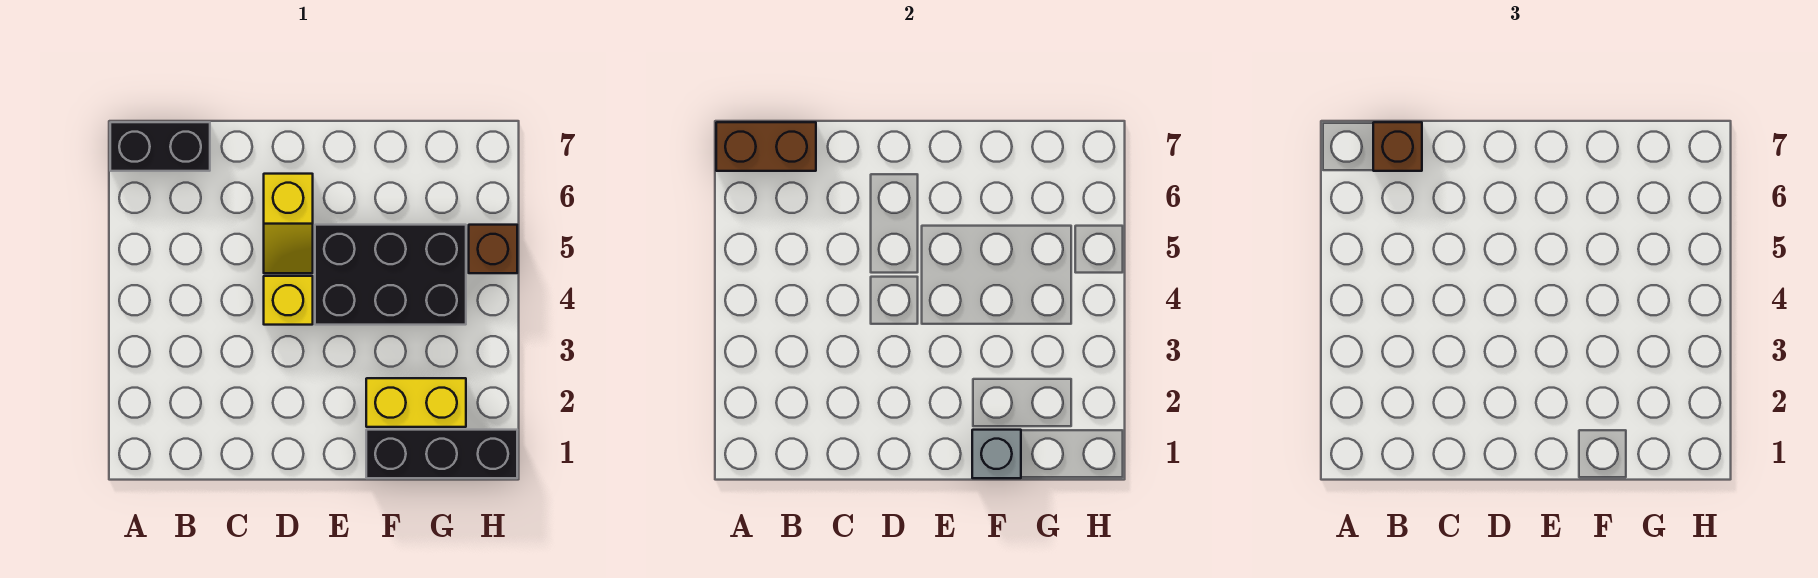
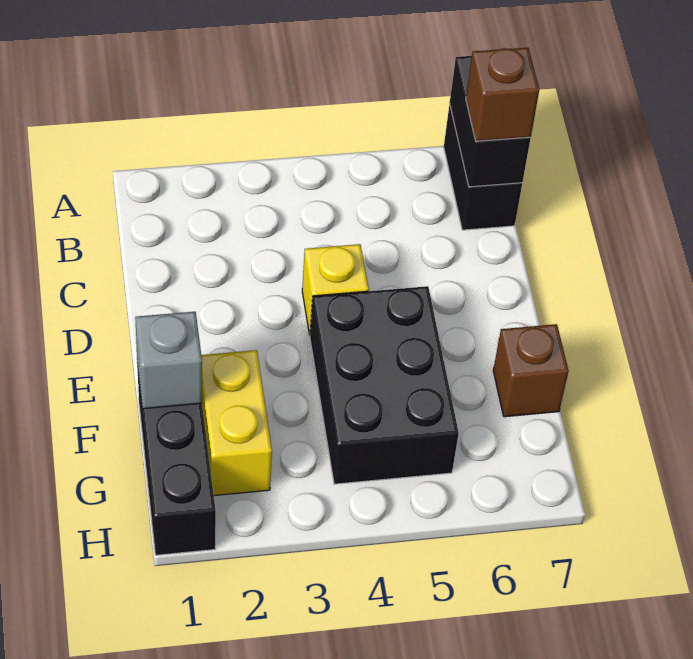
brown brick A7:B7 level 2 -> black brick A7:B7 level 2
yellow slope D5:D6 level 1 top 6 -> none
brown brick H5 level 1 -> brown brick F7 level 1

